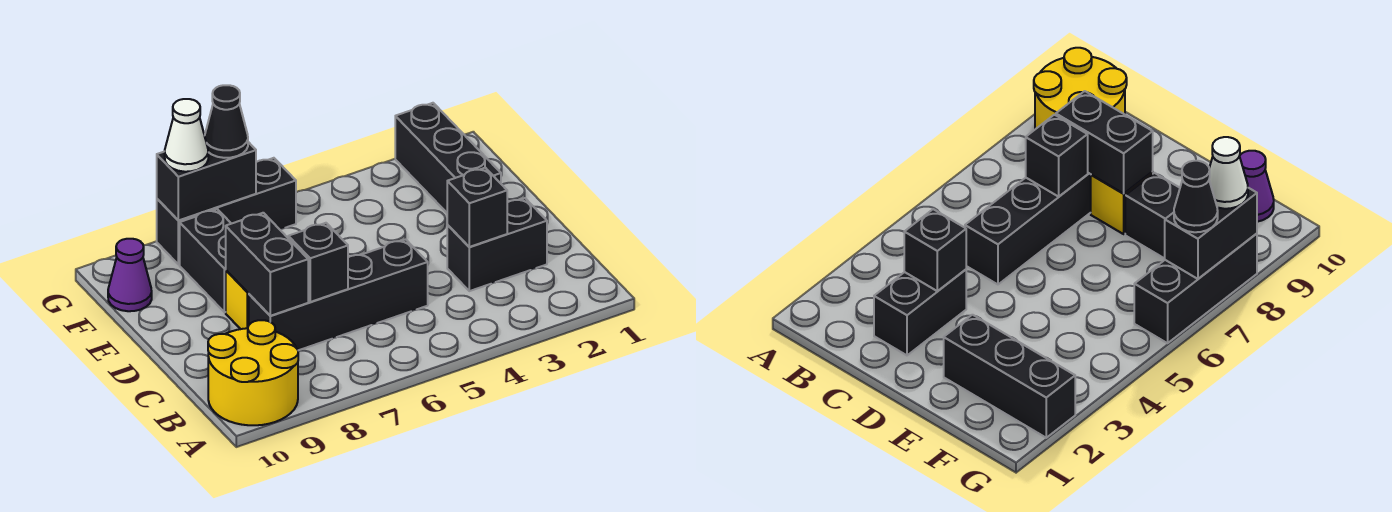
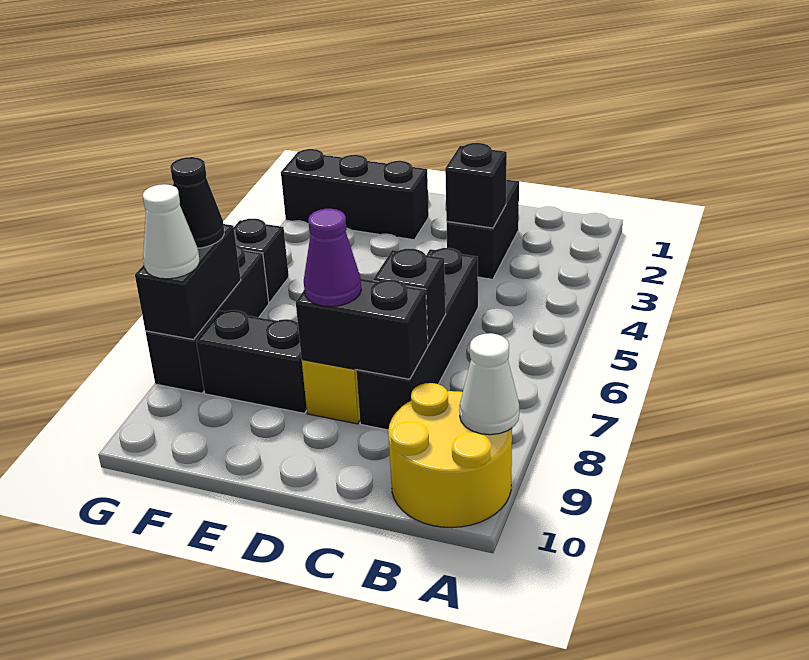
none -> white cone A9 level 2
purple cone F10 level 1 -> purple cone D8 level 3
none -> black brick G5 level 1

